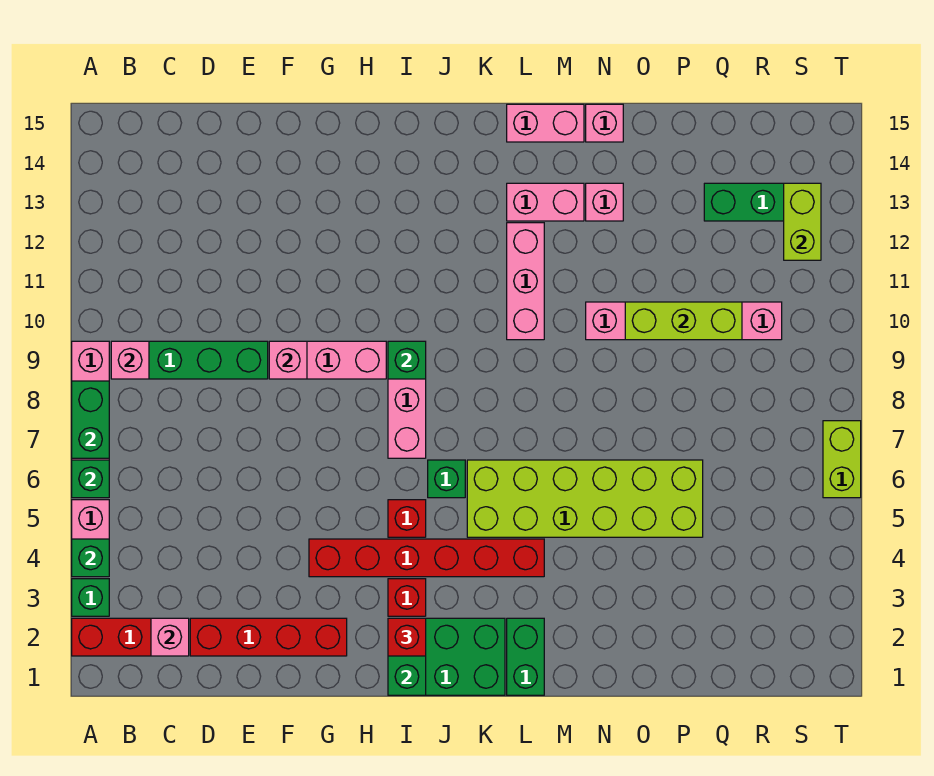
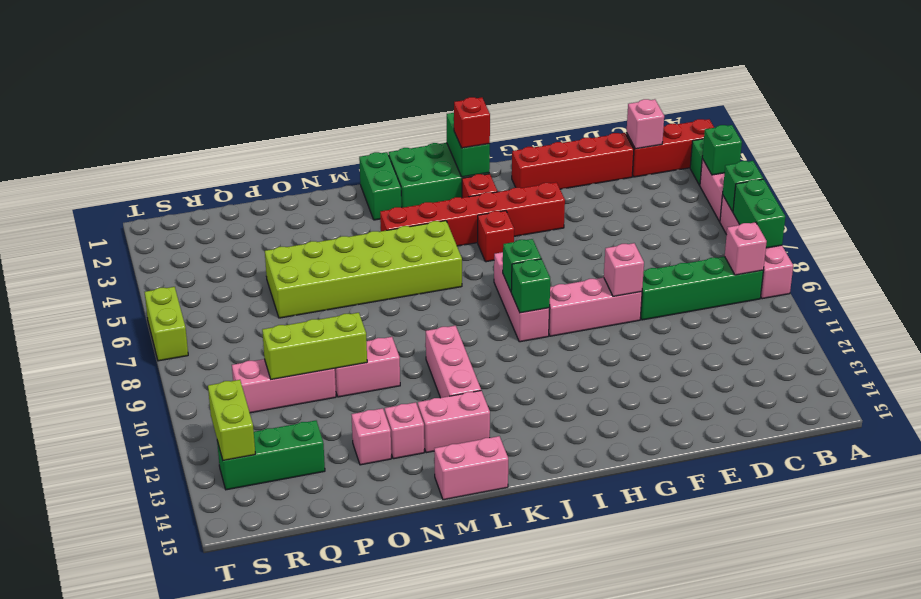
green brick J6 level 1 -> green brick I8 level 2
pink brick N15 level 1 -> pink brick O13 level 1

